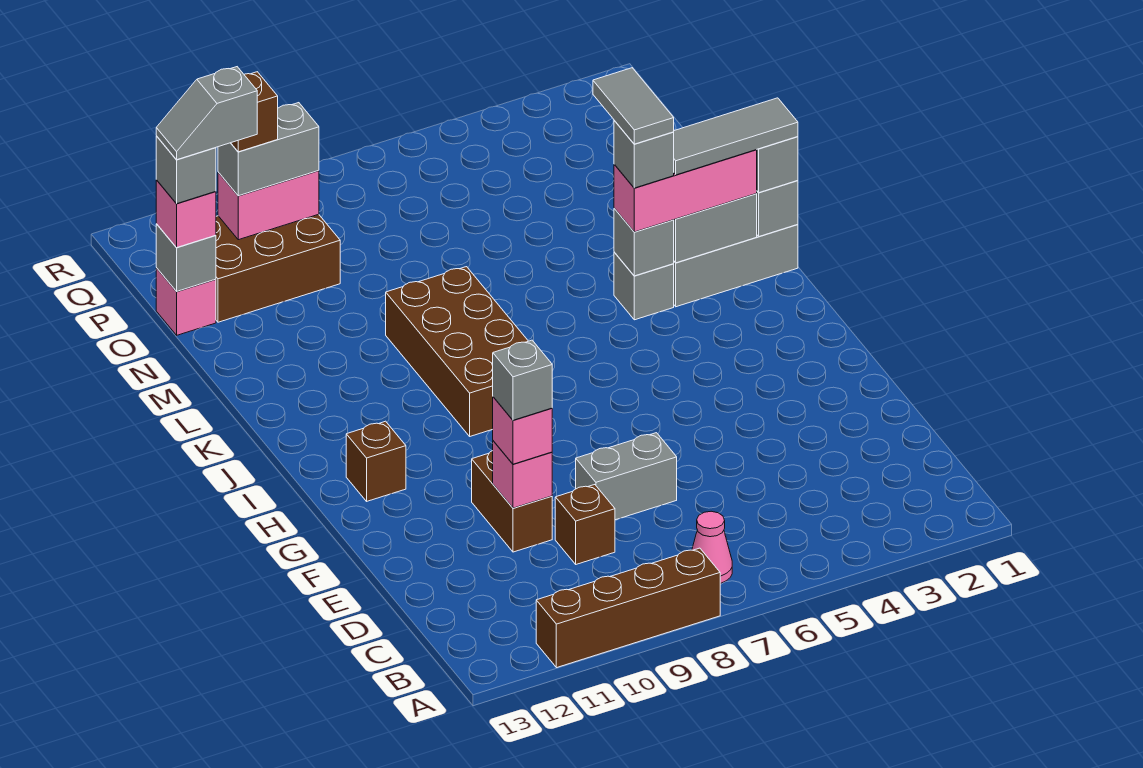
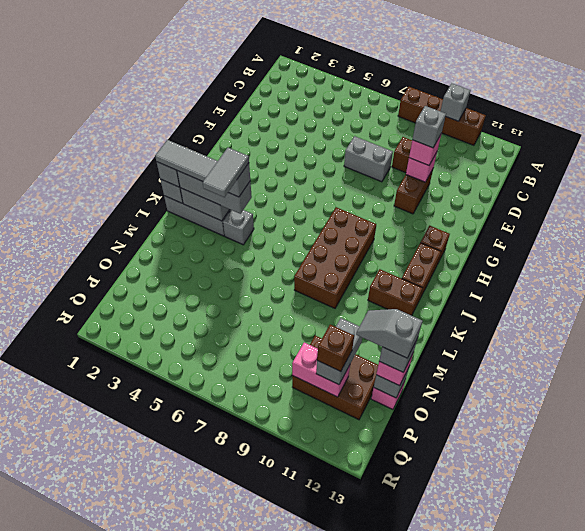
pink cone B7 level 1 -> none
none -> brown brick I12:J12 level 1
pink brick K2:K4 level 3 -> grey brick K2:K4 level 3
grey brick K4 level 2 -> grey brick A10 level 2
none -> brown brick K11:K12 level 1
grey slope O12:O13 level 5 top 12 -> grey slope O12:O13 level 5 top 13
grey brick P10:P11 level 3 -> grey brick O11:P11 level 3

